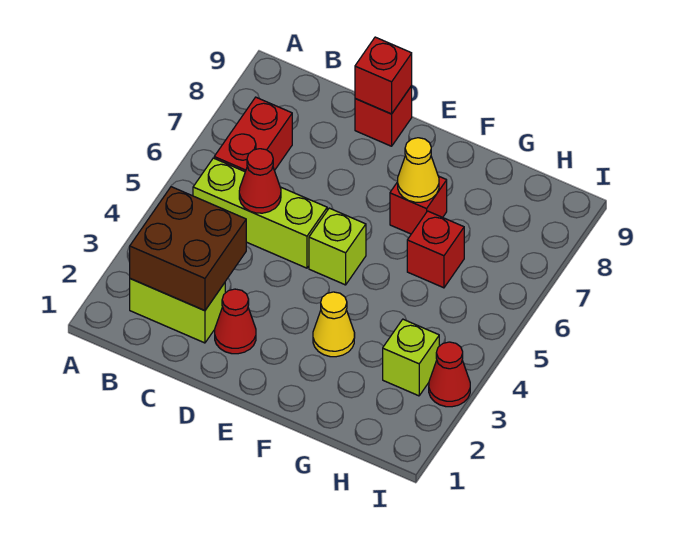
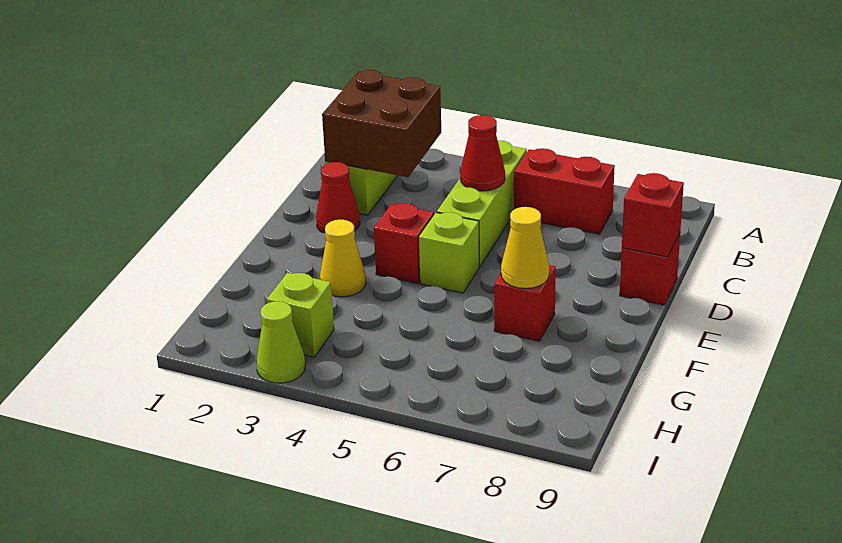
red brick G6 level 1 -> red brick E4 level 1
red cone I3 level 1 -> lime cone I3 level 1

